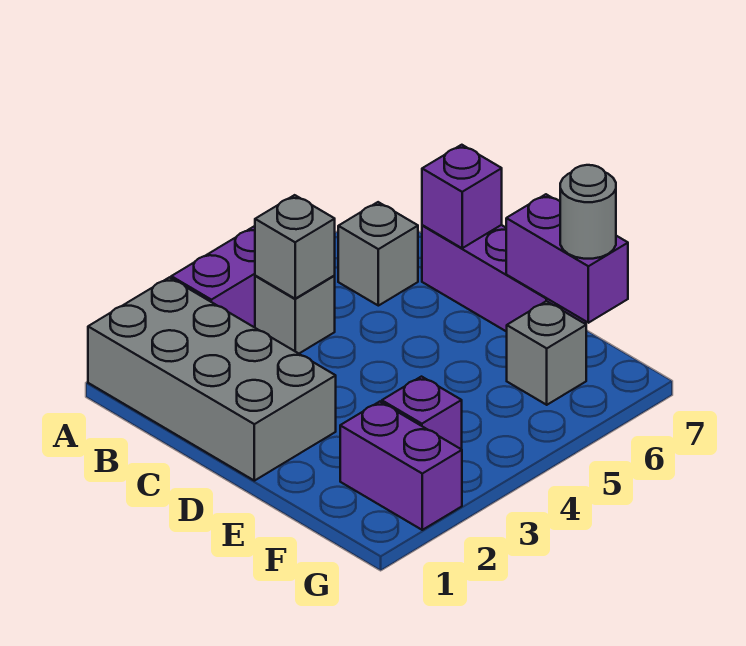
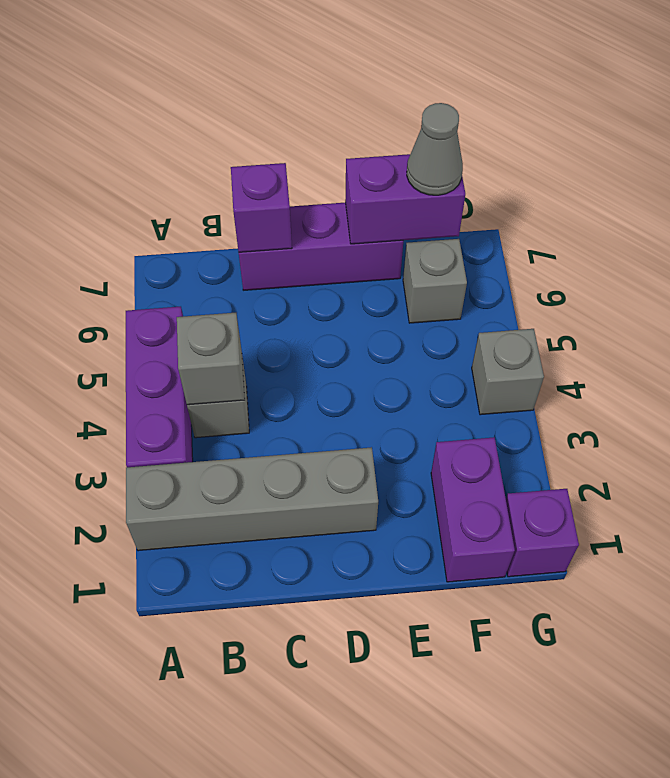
grey brick A1:D2 level 1 -> grey brick A2:D2 level 1
grey brick B6 level 1 -> grey brick G4 level 1
purple brick F2:G2 level 1 -> purple brick F1:F2 level 1
purple brick F3 level 1 -> purple brick G1 level 1
grey round brick F7 level 3 -> grey cone F7 level 3

